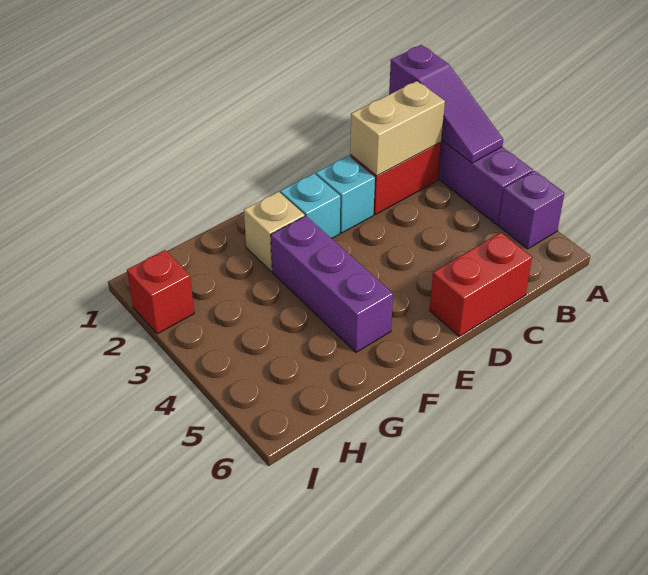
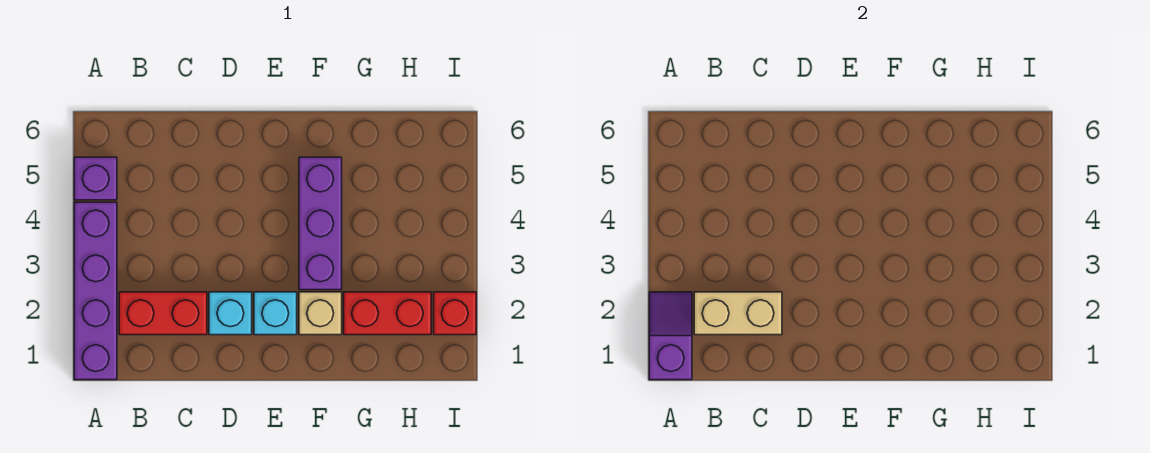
purple slope A1:A3 level 2 top 1 -> purple slope A1:A2 level 2 top 1
red brick C6:D6 level 1 -> red brick G2:H2 level 1

